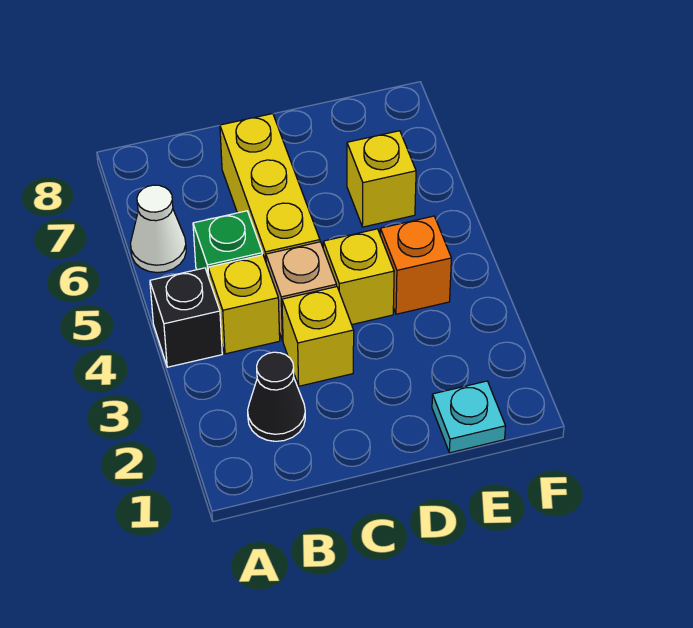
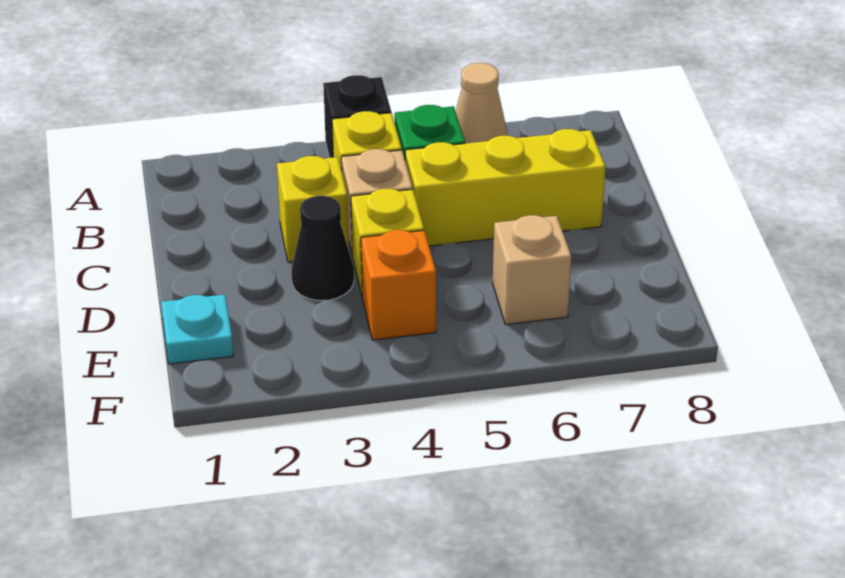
white cone A6 level 1 -> tan cone A6 level 1
black cone B2 level 1 -> black cone D3 level 1
yellow brick E6 level 1 -> tan brick E6 level 1

